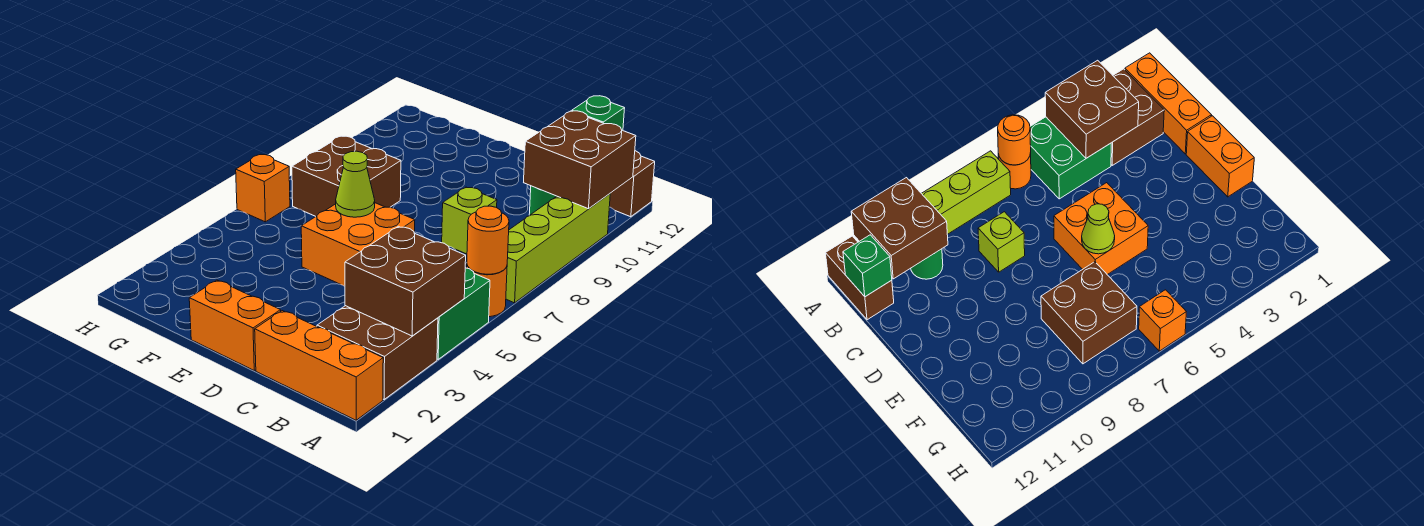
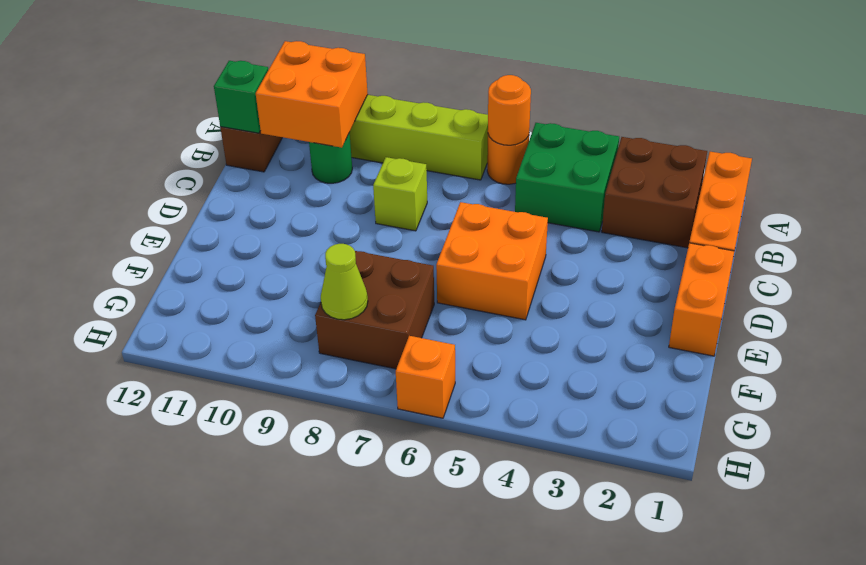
brown brick A3:B4 level 2 -> none
brown brick A10:B11 level 2 -> orange brick A10:B11 level 2
lime cone E6 level 2 -> lime cone G8 level 2

